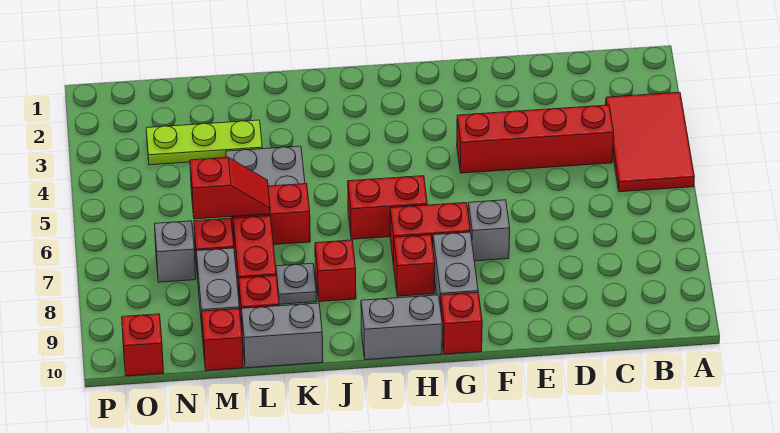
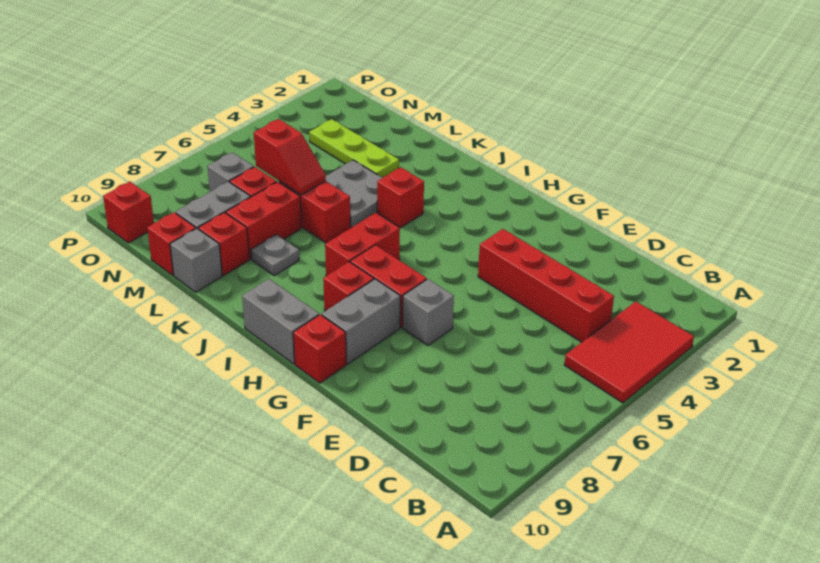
red brick H6:I6 level 1 -> red brick I6:I7 level 1
red brick J8 level 1 -> red brick J4 level 1
grey brick K10:L10 level 1 -> grey brick L10 level 1

